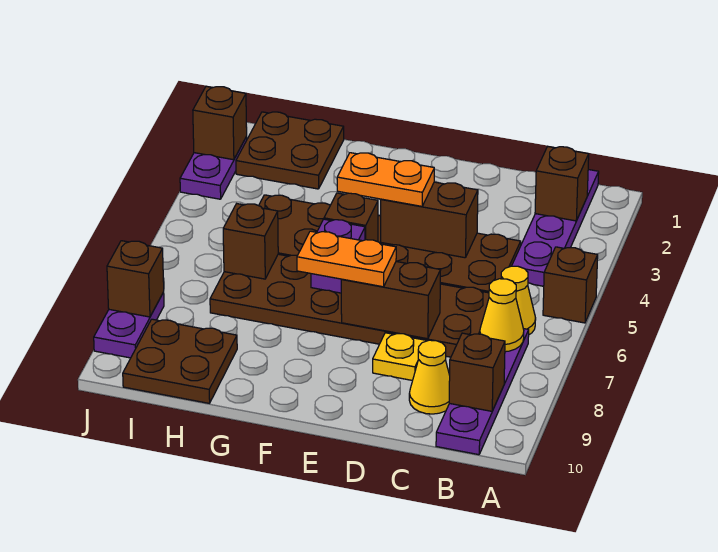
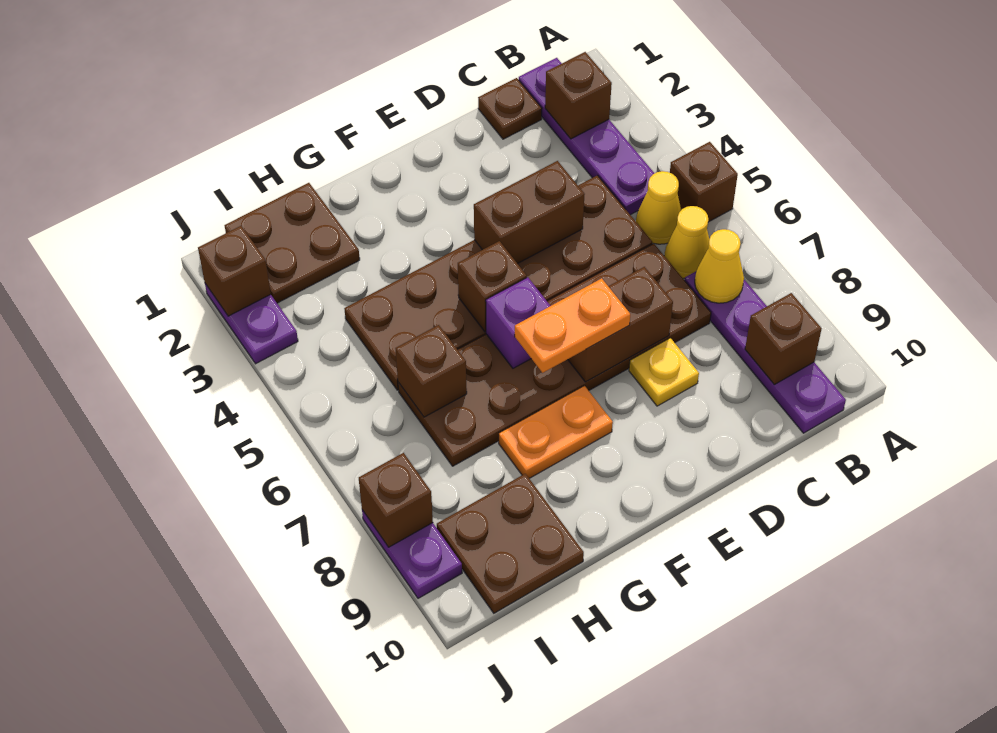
none -> brown plate C1 level 1
yellow cone C9 level 1 -> yellow cone B5 level 1
orange plate E4:F4 level 3 -> orange plate F8:G8 level 1

